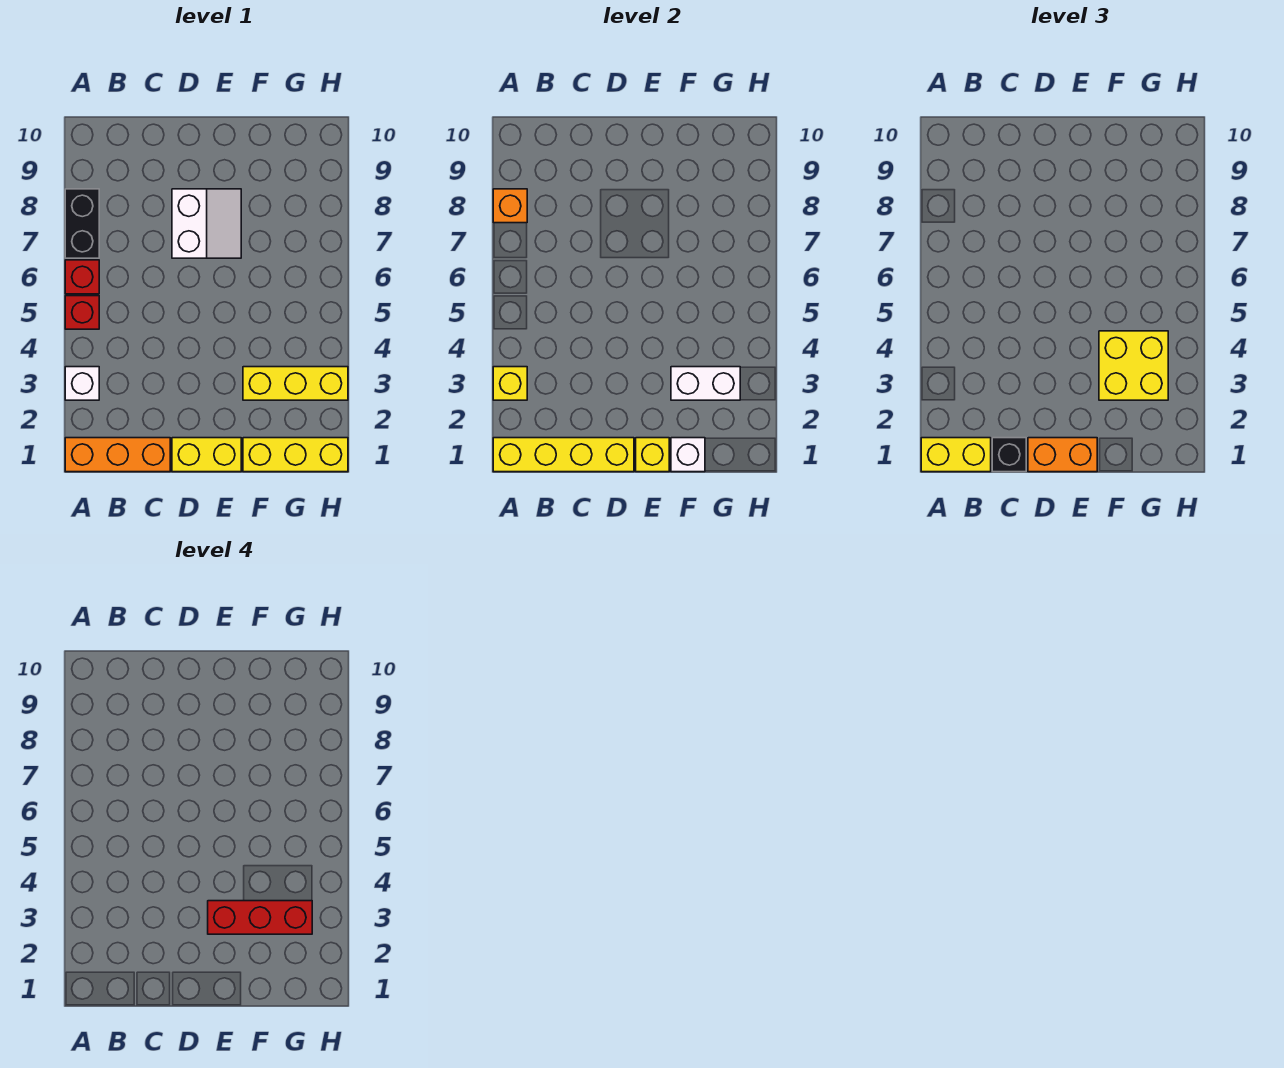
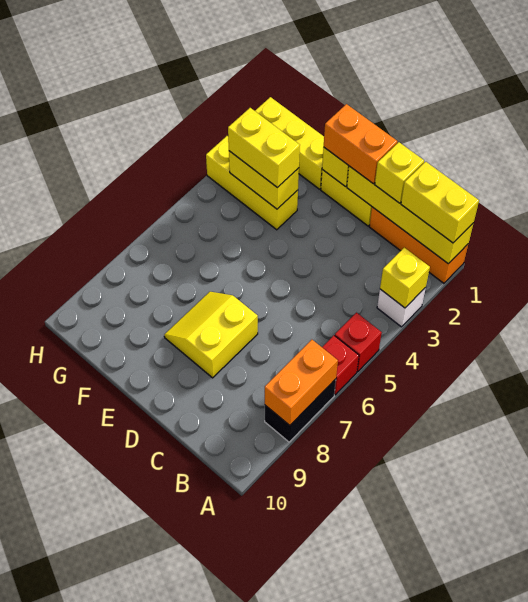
orange brick A8 level 2 -> orange brick A7:A8 level 2
black brick C1 level 3 -> yellow brick C1 level 3
white slope D7:E8 level 1 top D -> yellow slope D7:E8 level 1 top D
red brick E3:G3 level 4 -> none
white brick F1 level 2 -> none
white brick F3:G3 level 2 -> yellow brick F3:G3 level 2
yellow brick F3:G4 level 3 -> yellow brick F3:G3 level 3

